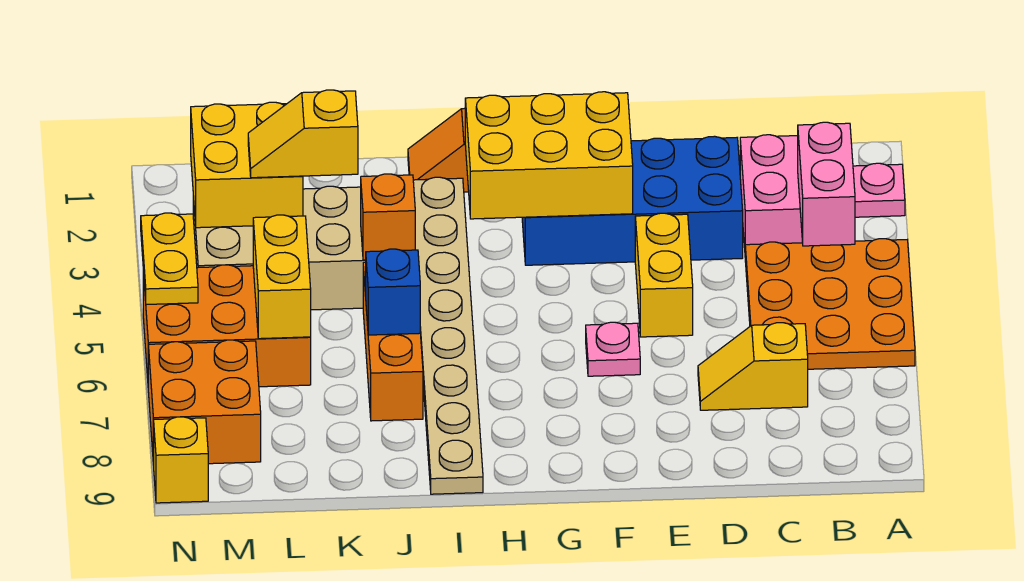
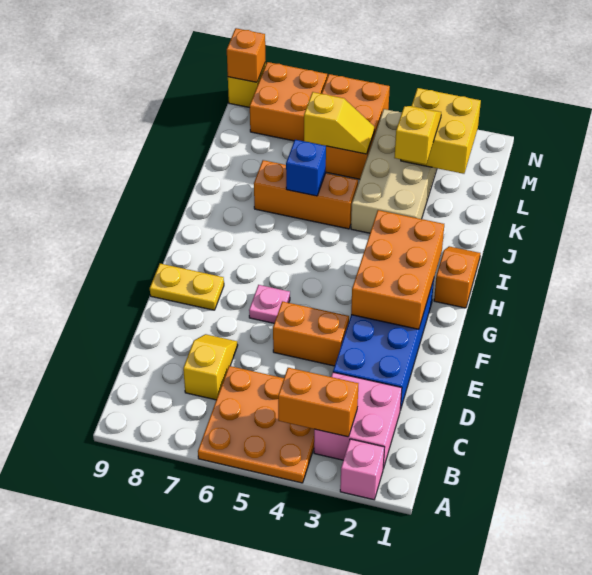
pink plate A2 level 1 -> pink brick A2 level 1
pink brick B3:B4 level 2 -> orange brick B3:B4 level 2
yellow brick E4:E5 level 1 -> orange brick E4:E5 level 1
yellow brick F2:H3 level 2 -> orange brick F2:H3 level 2
tan plate I2:I9 level 1 -> none
orange brick J4 level 2 -> orange brick N9 level 2
yellow brick L5:L6 level 2 -> yellow slope L5:L6 level 2 top 6
yellow plate N4:N5 level 2 -> yellow plate F8:F9 level 1

